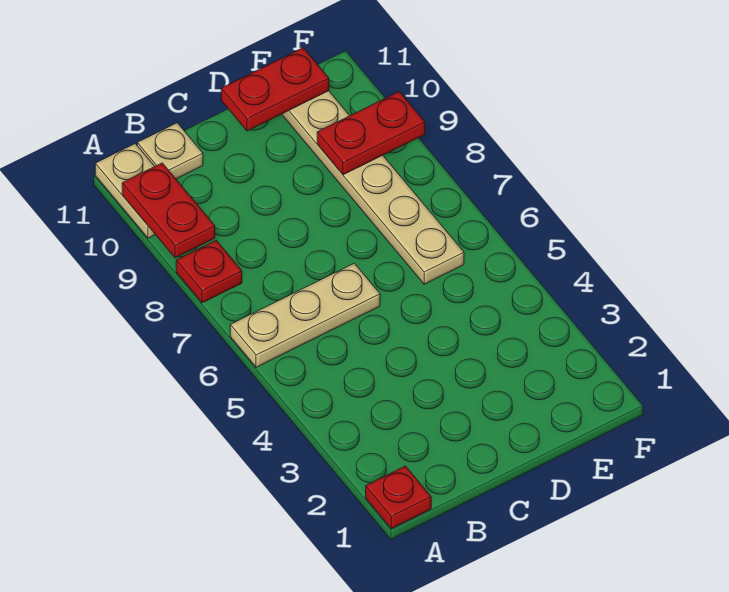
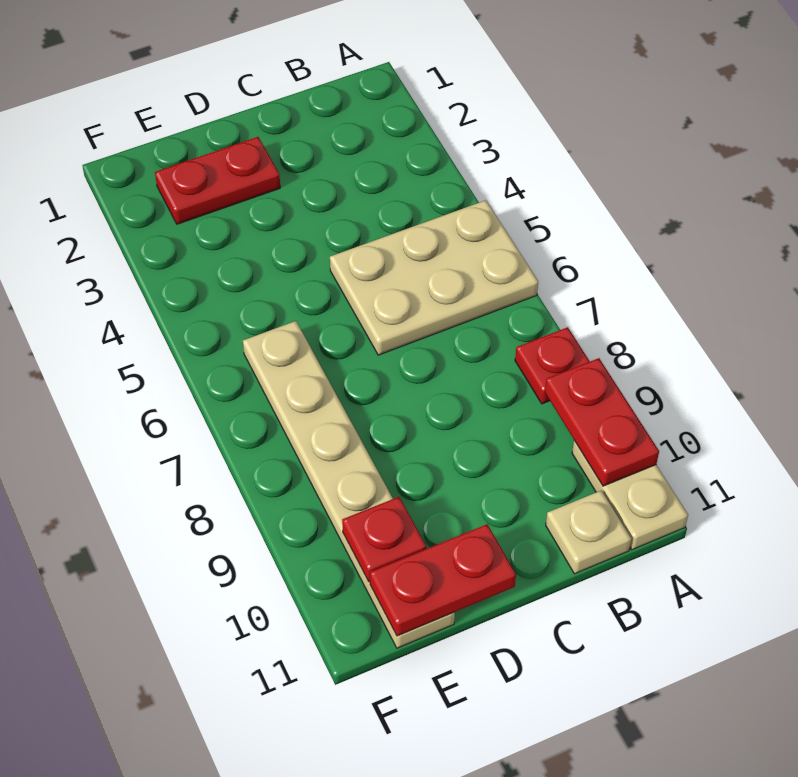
red plate A1 level 1 -> red plate E10 level 2
tan plate A6:C6 level 1 -> tan plate A5:C6 level 1
red plate E9:F9 level 2 -> red plate D2:E2 level 1

